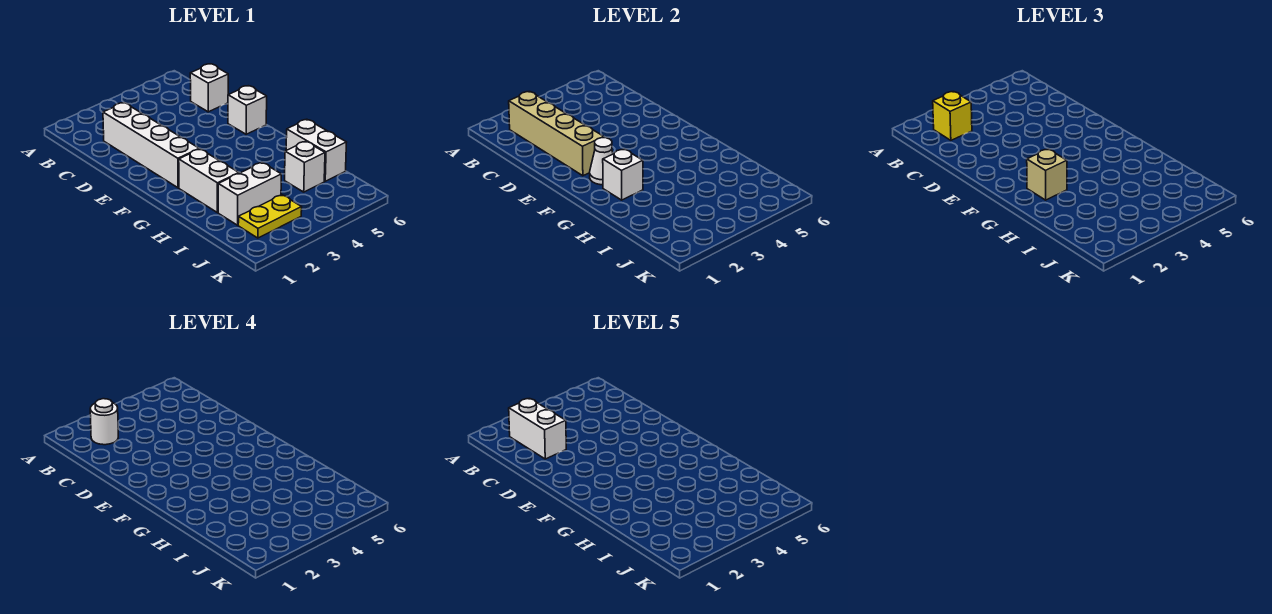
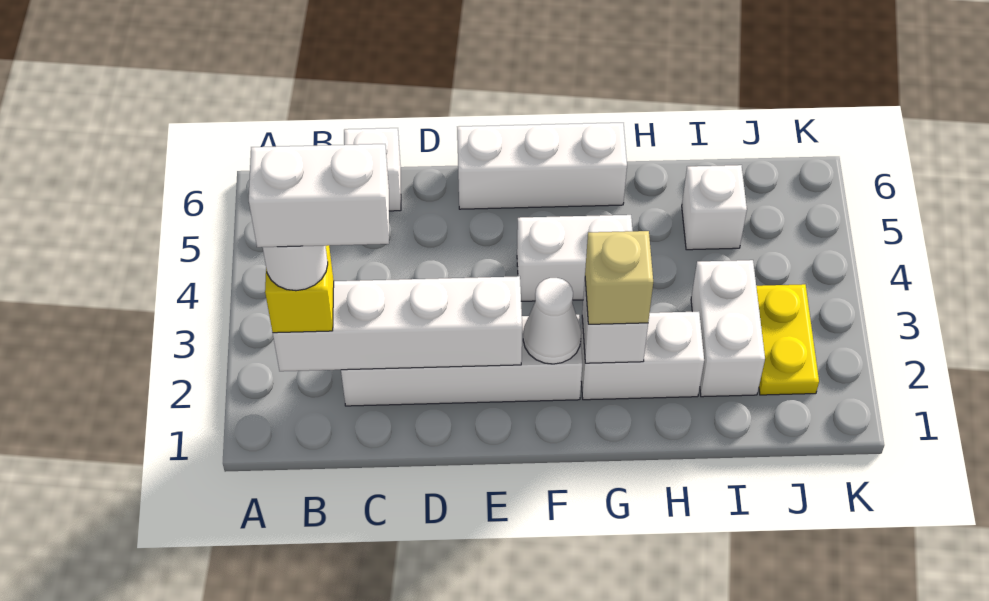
tan brick B2:E2 level 2 -> white brick B2:E2 level 2
white brick E6 level 1 -> white brick E6:G6 level 1
white brick H6:I6 level 1 -> white brick F4:G4 level 1

